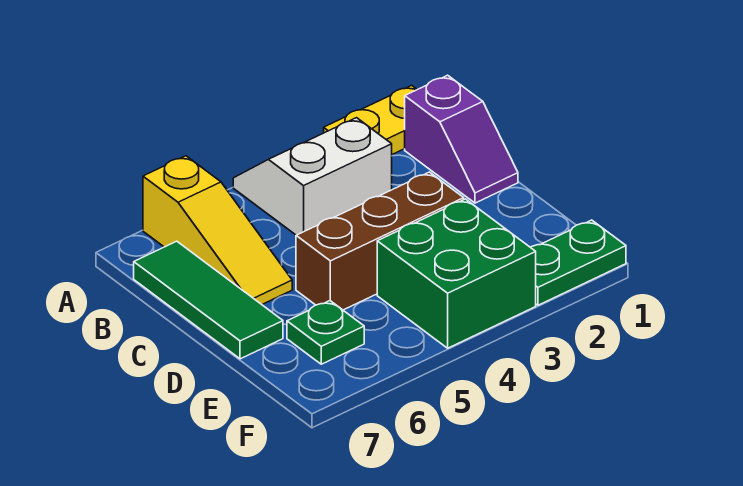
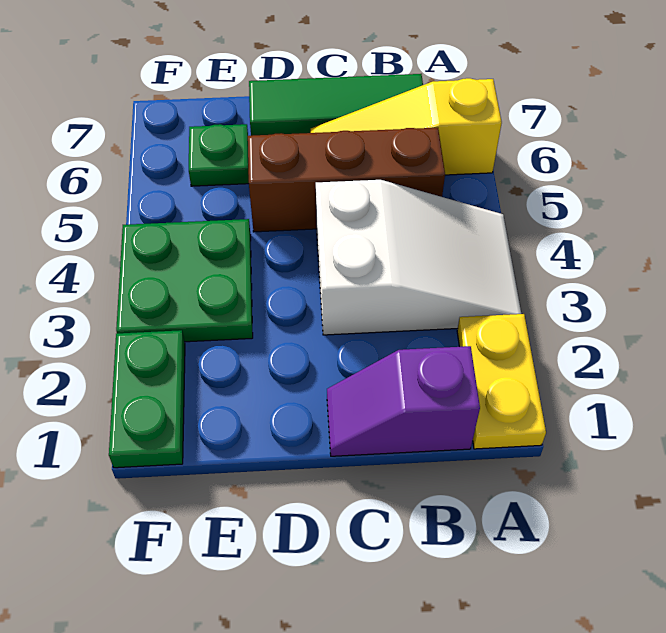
white slope A3:B4 level 1 top B -> white slope A3:C4 level 1 top C
brown brick D3:D5 level 1 -> brown brick B5:D5 level 1
green brick E3:F4 level 1 -> green plate E3:F4 level 1

